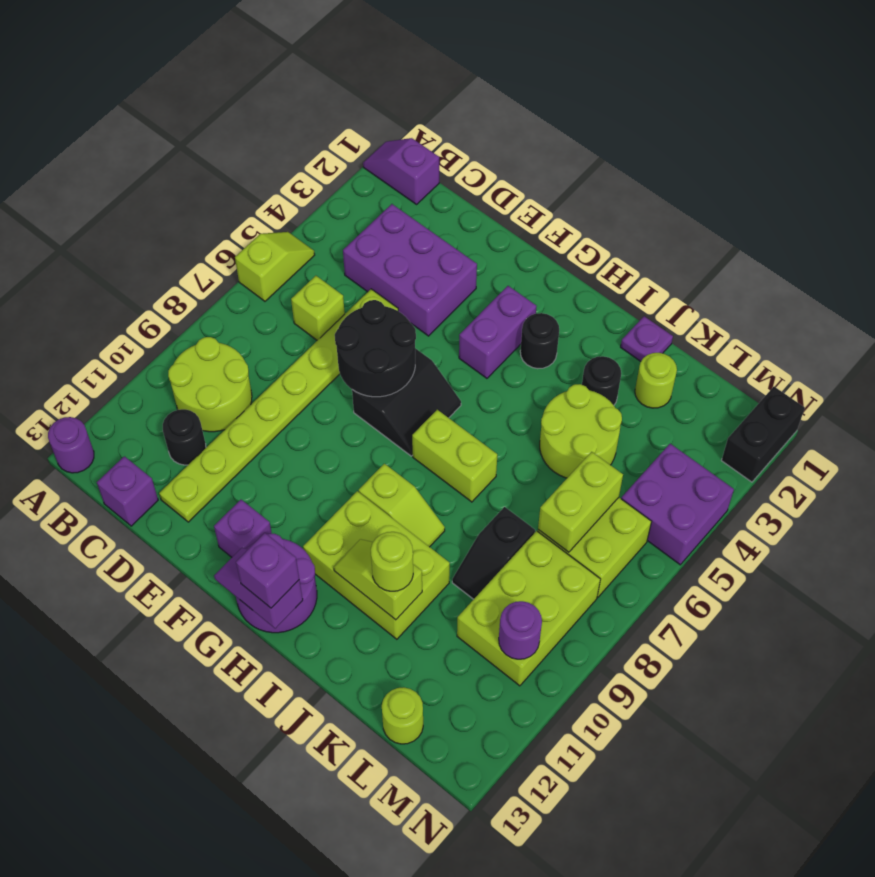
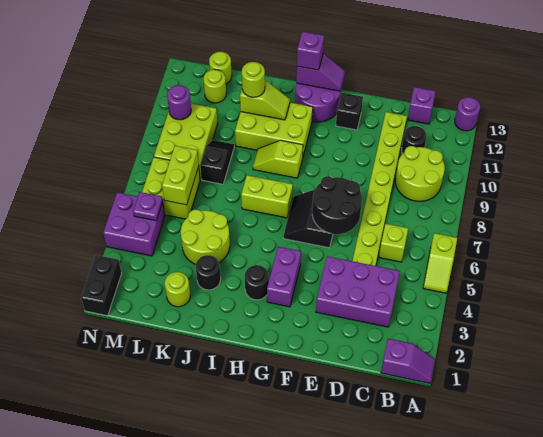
purple brick F12 level 1 -> black brick F12 level 1
purple plate J1 level 1 -> purple plate M5 level 2
none -> lime round brick L12 level 1

